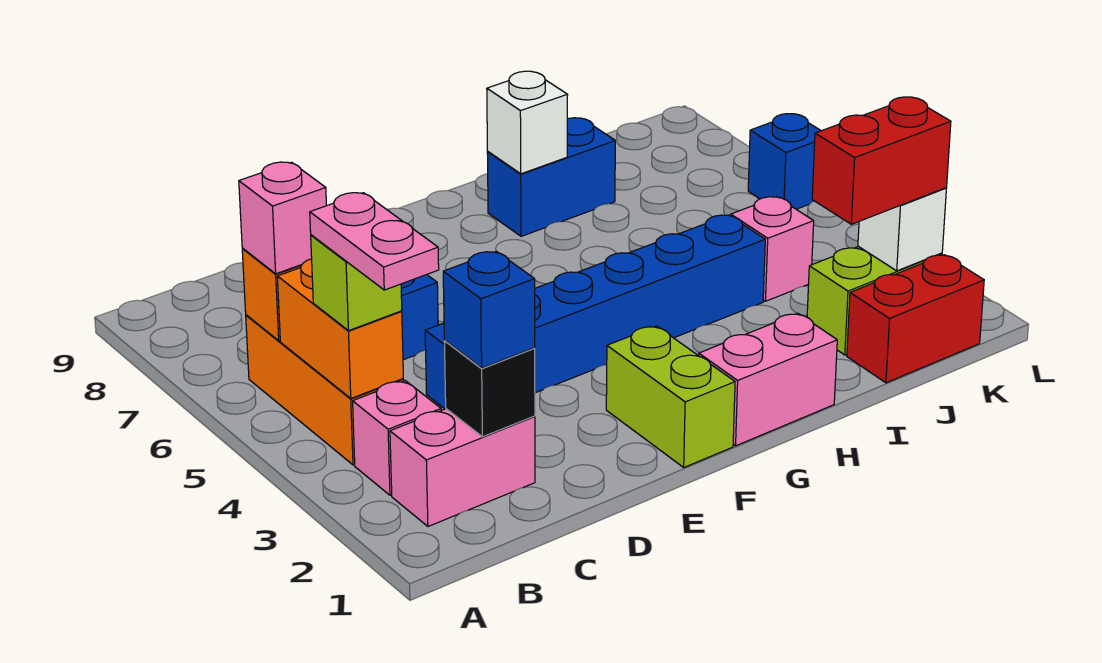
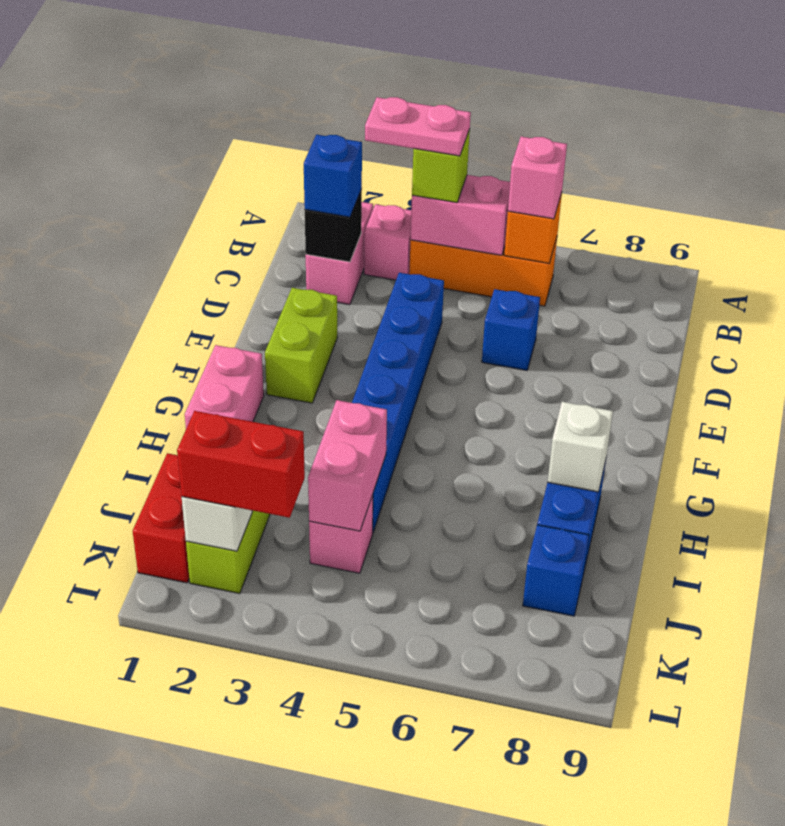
orange brick B4:B5 level 2 -> pink brick B4:B5 level 2
lime brick F1:F2 level 1 -> lime brick E2:F2 level 1
none -> pink brick I4:J4 level 2
red brick J2:K2 level 3 -> red brick K2:K3 level 3
blue brick L6 level 1 -> blue brick J8 level 1

